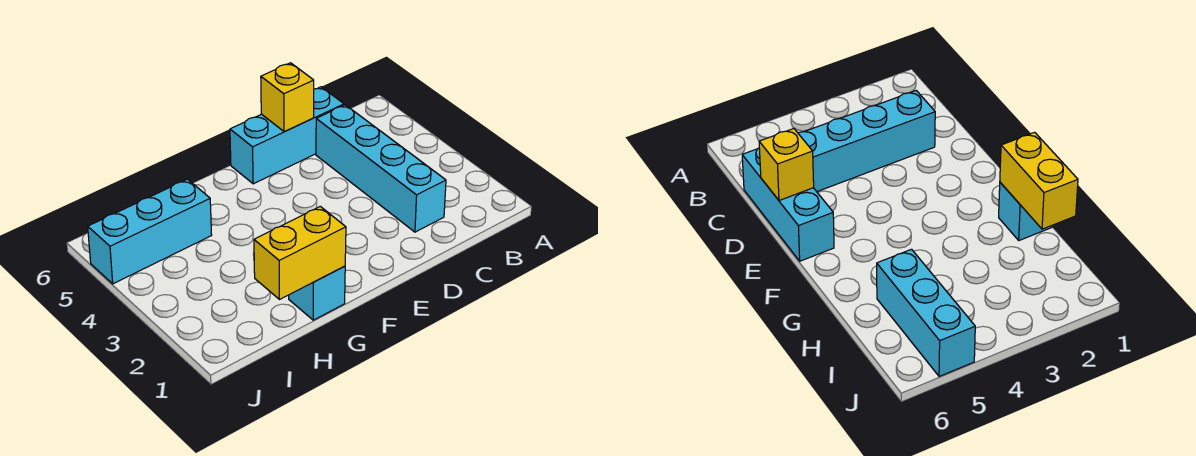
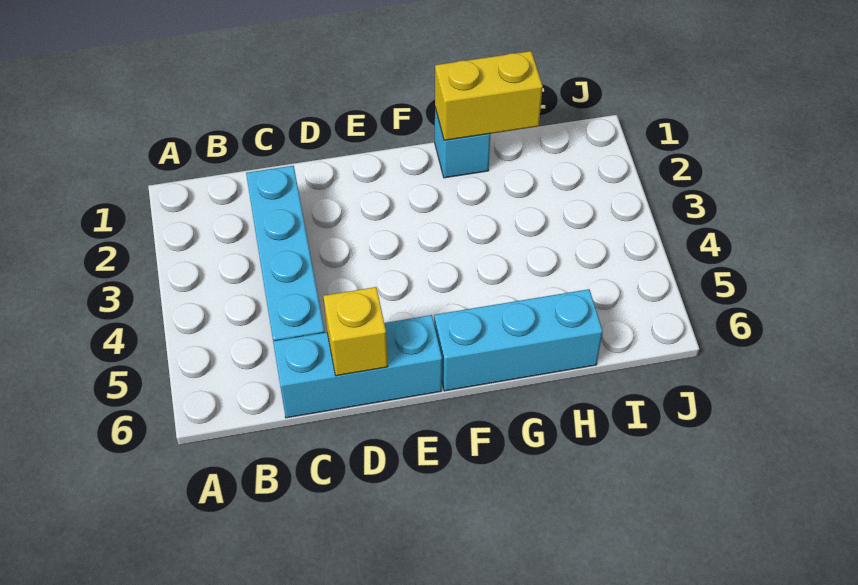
cyan brick H5:J5 level 1 -> cyan brick F6:H6 level 1

